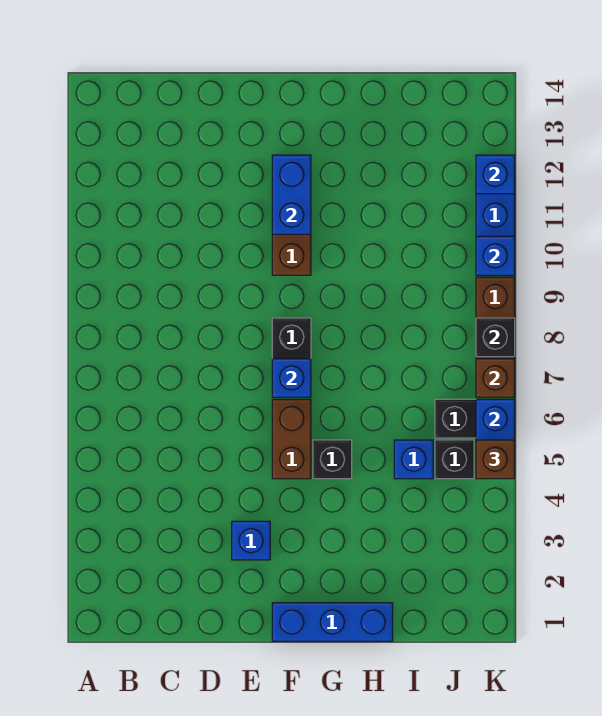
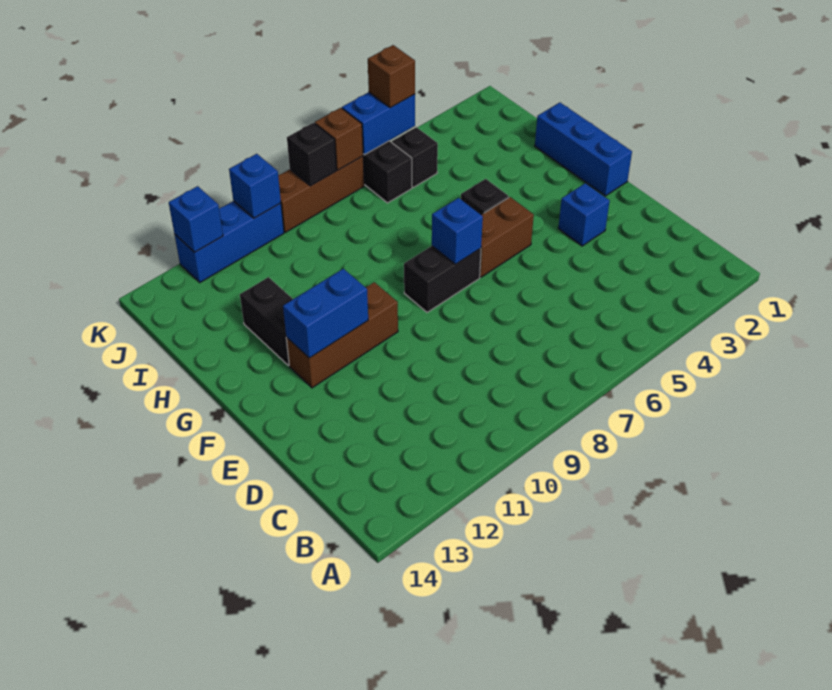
none -> black brick G12:H12 level 1
blue brick I5 level 1 -> none

